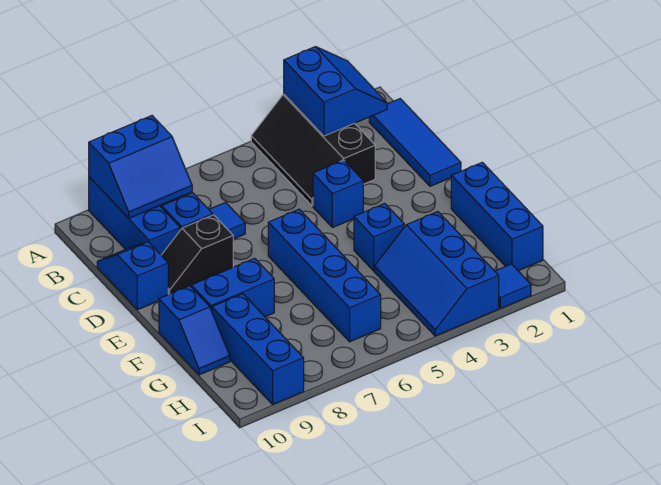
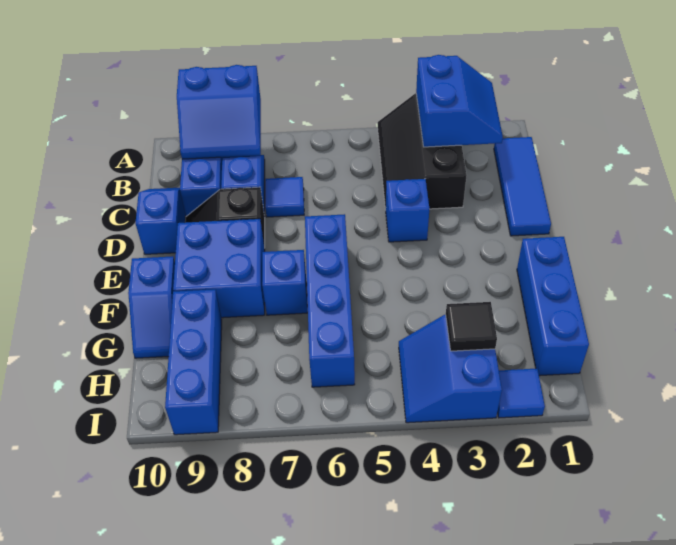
blue brick F4 level 1 -> blue brick F7 level 1
blue brick F8:F9 level 1 -> blue brick E8:F9 level 1
blue slope G3:I4 level 1 top 3 -> blue slope H3:I4 level 1 top 3
none -> black tile H3 level 2

